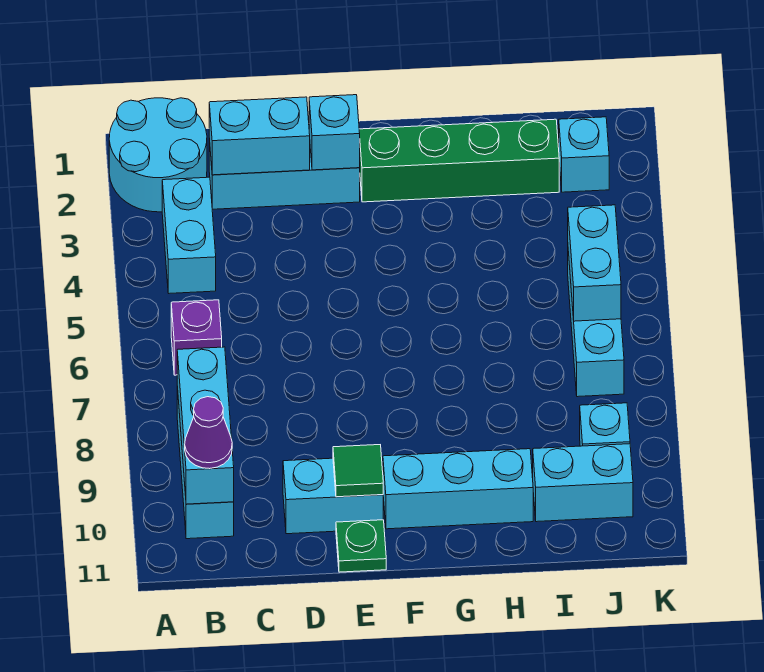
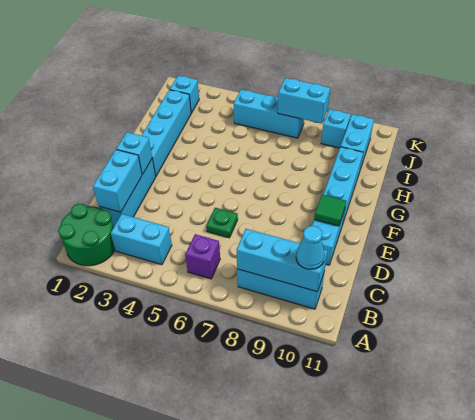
cyan round brick A1:B2 level 1 -> green round brick A1:B2 level 1
purple cone B10 level 3 -> cyan cone B10 level 3
green plate E11 level 1 -> green plate D6 level 1
green brick F2:I2 level 1 -> cyan brick F2:I2 level 1
cyan brick J5:J6 level 2 -> cyan brick J7:J8 level 2

